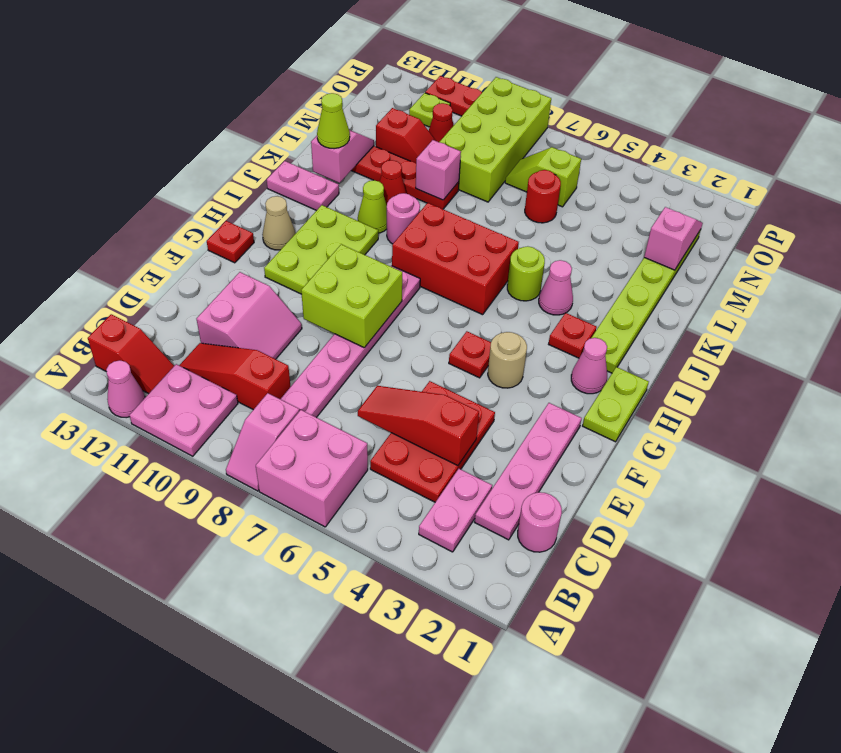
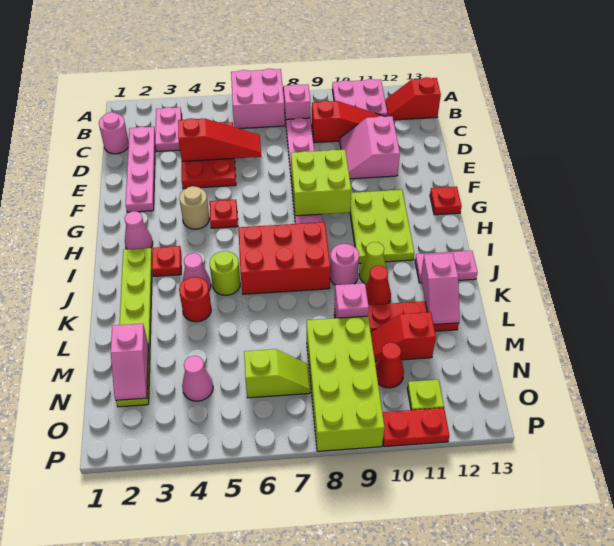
pink cone A12 level 1 -> pink cone N4 level 1
lime plate G1:H1 level 1 -> none
tan cone H12 level 1 -> none
lime cone K12 level 3 -> none
red round brick M6 level 1 -> red round brick K4 level 1

